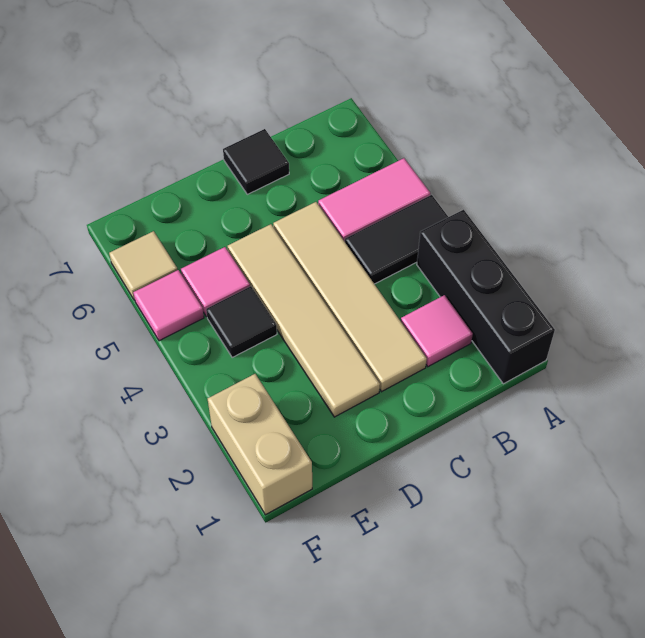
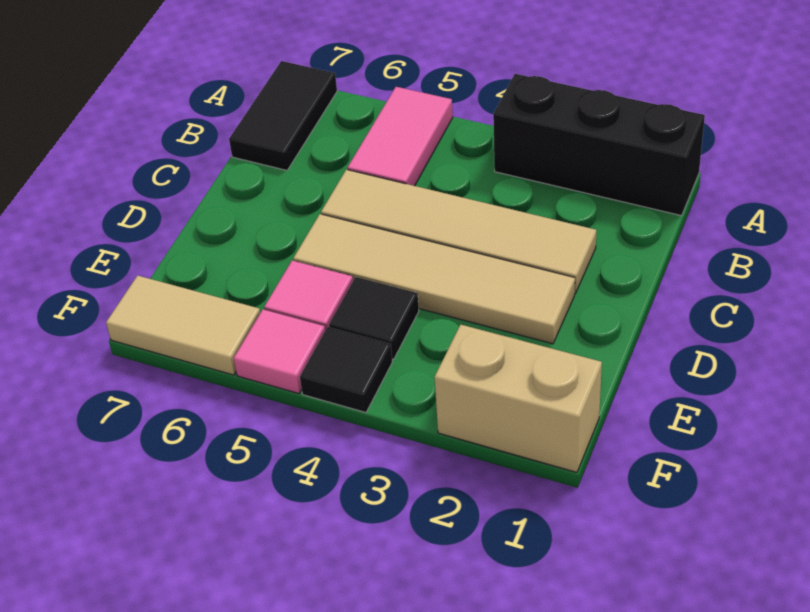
black tile A4:B4 level 1 -> black tile A7:B7 level 1
pink tile B2 level 1 -> none
black tile C7 level 1 -> black tile F4 level 1
tan tile F6 level 1 -> tan tile F6:F7 level 1

